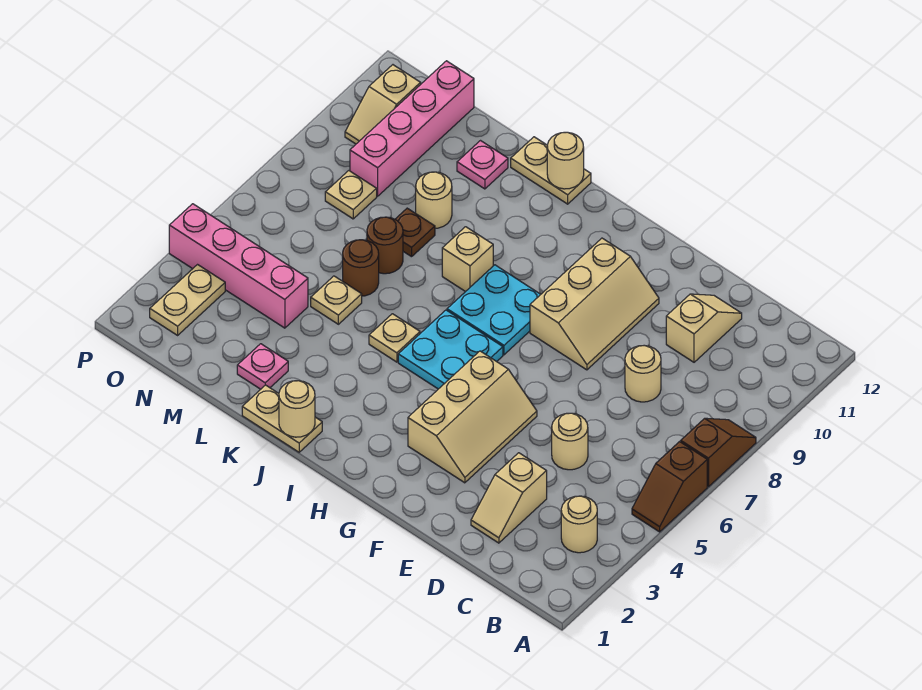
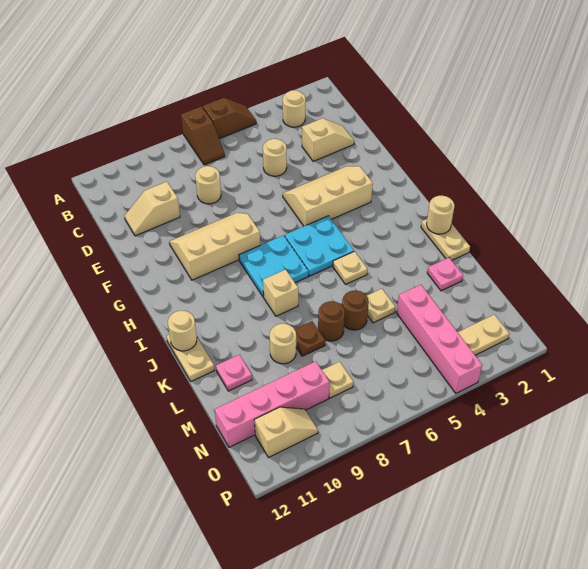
brown slope A7:A8 level 1 top 7 -> brown slope A7:B7 level 1 top A

